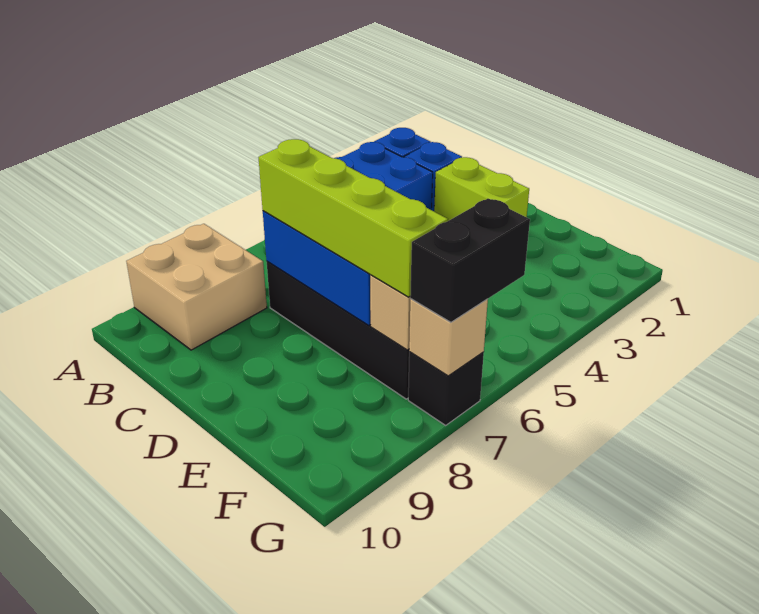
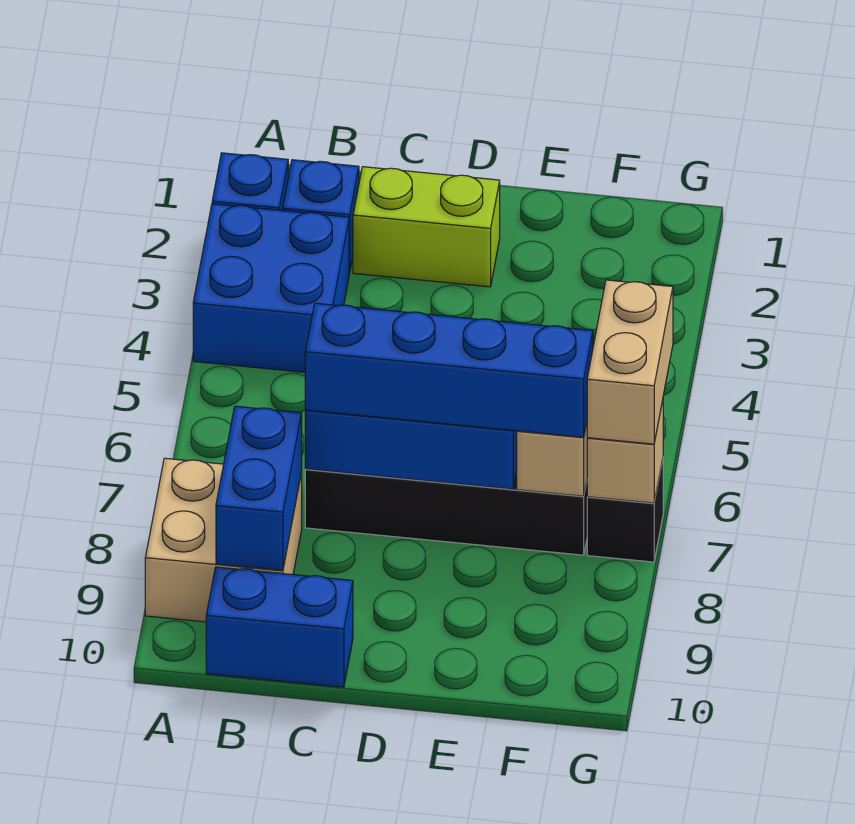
none -> blue brick B8:B9 level 2
none -> blue brick B10:C10 level 1
lime brick C7:F7 level 3 -> blue brick C7:F7 level 3
black brick G6:G7 level 3 -> tan brick G6:G7 level 3

